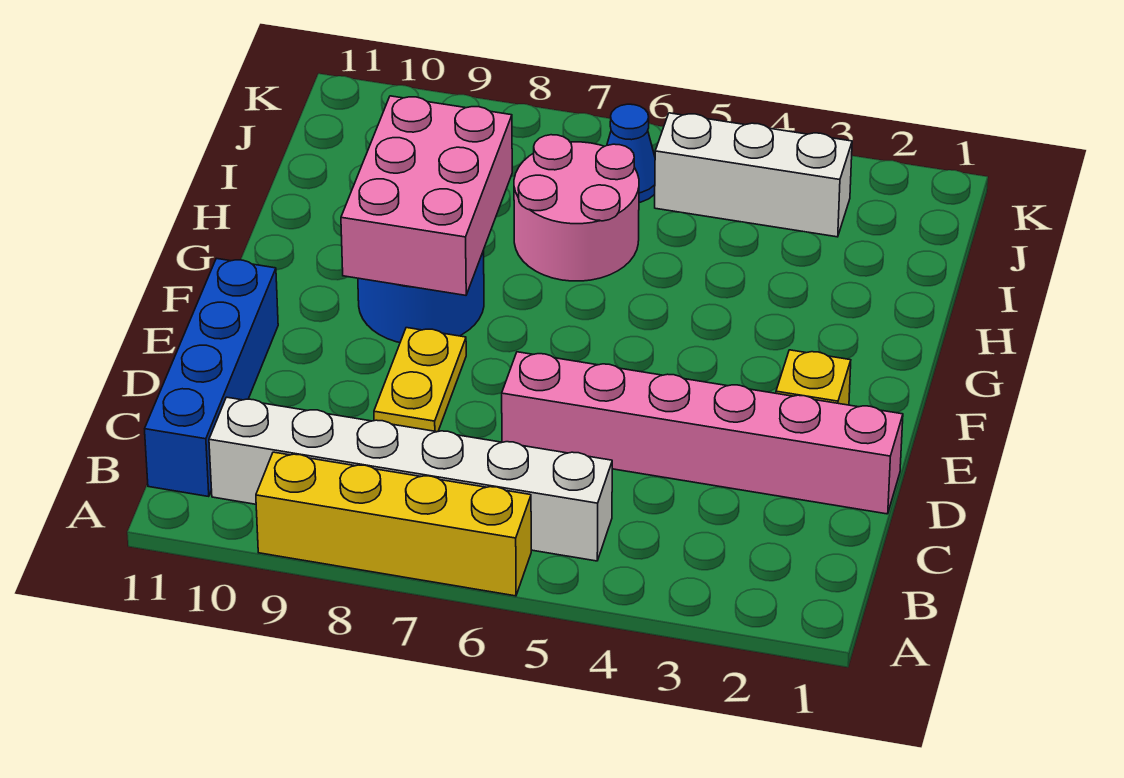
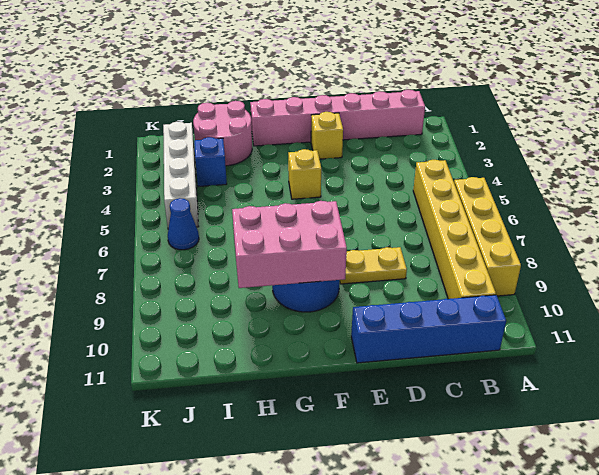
white brick B5:B10 level 1 -> yellow brick B5:B10 level 1
pink brick D1:D6 level 1 -> pink brick B1:G1 level 1
none -> yellow brick F4 level 1
pink round brick H6:I7 level 1 -> pink round brick H1:I2 level 1
none -> blue brick I3 level 1
white brick J3:J5 level 1 -> white brick J2:J5 level 1

